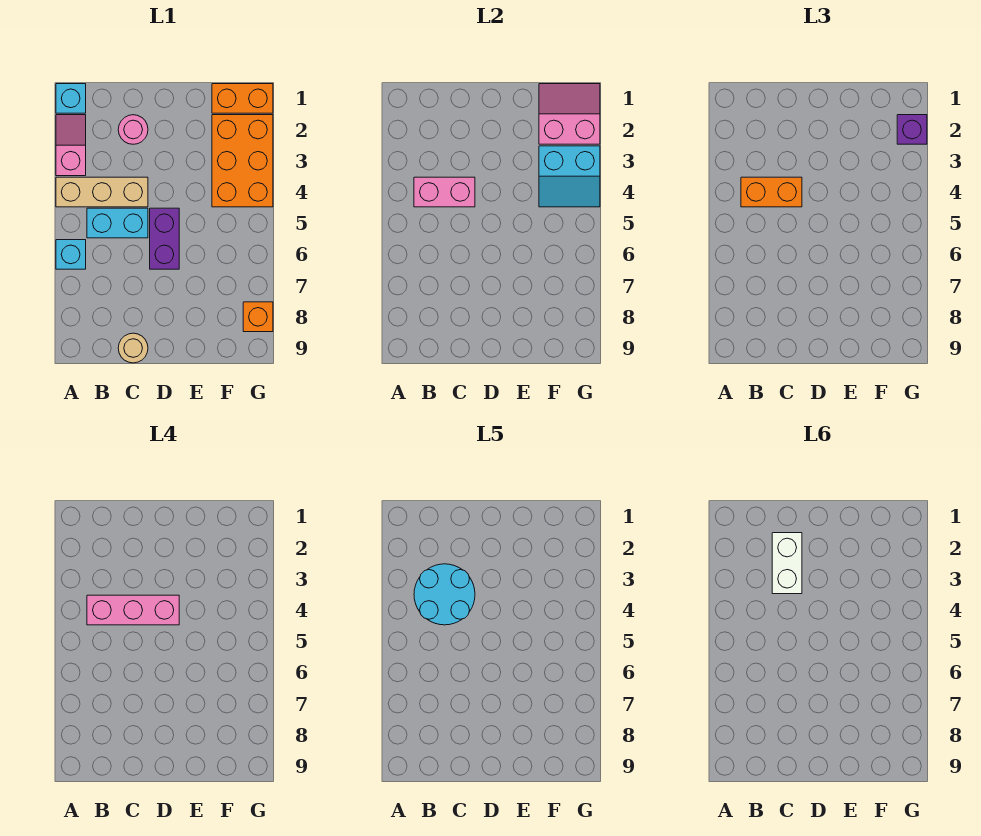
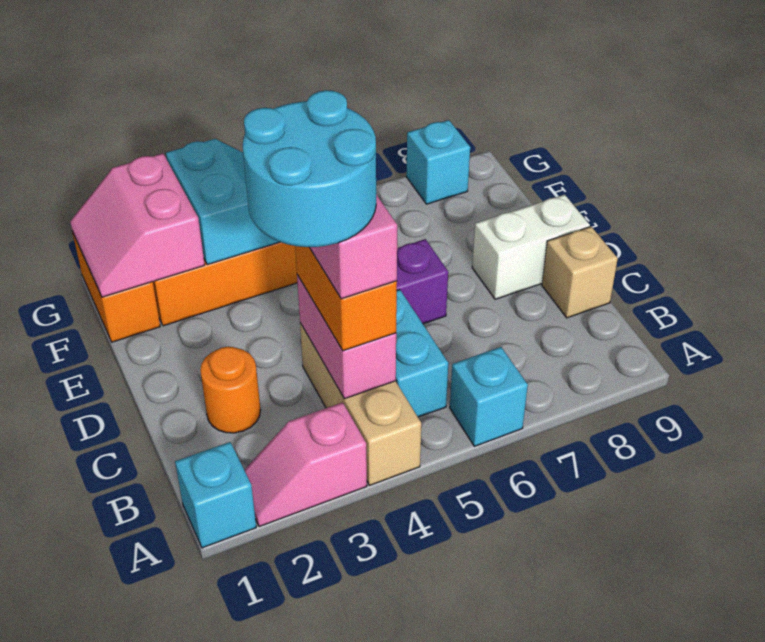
pink round brick C2 level 1 -> orange round brick C2 level 1
white brick C2:C3 level 6 -> white brick D8:D9 level 1
tan round brick C9 level 1 -> tan brick C9 level 1
purple brick G2 level 3 -> none
orange brick G8 level 1 -> cyan brick G8 level 1

